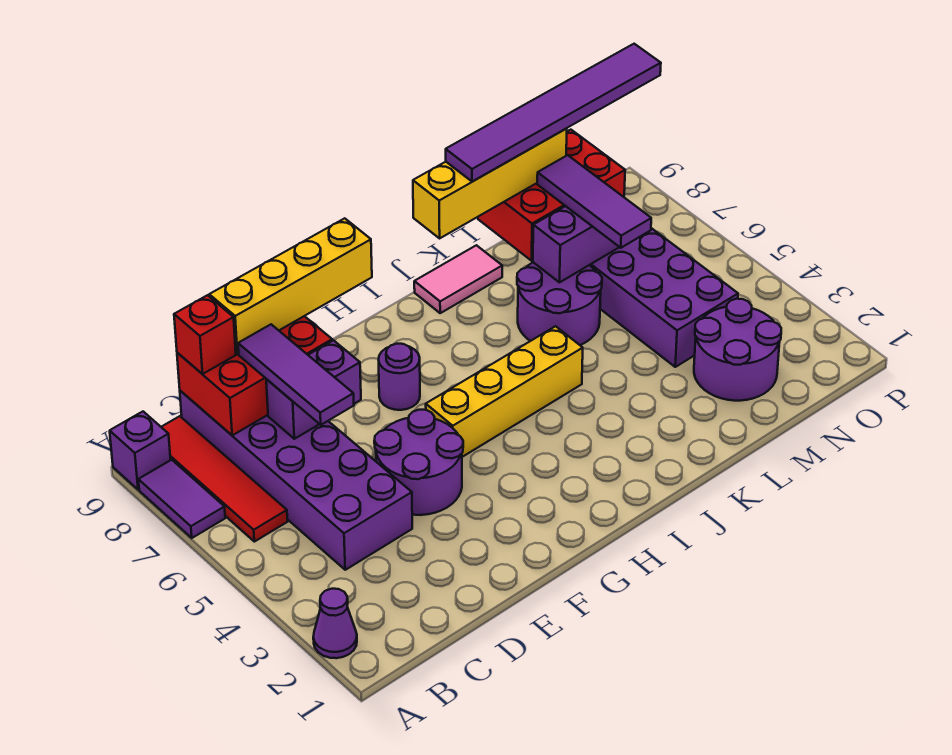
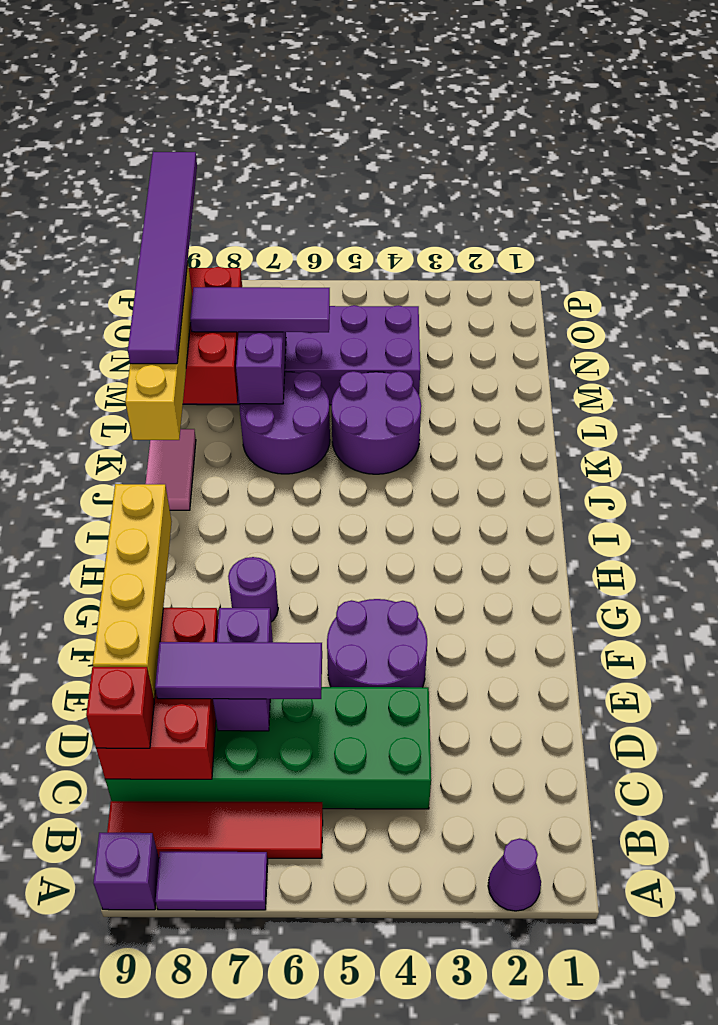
purple brick C4:D9 level 1 -> green brick C4:D9 level 1
yellow brick G5:J5 level 1 -> none
purple round brick M2:N3 level 1 -> purple round brick K4:L5 level 1

